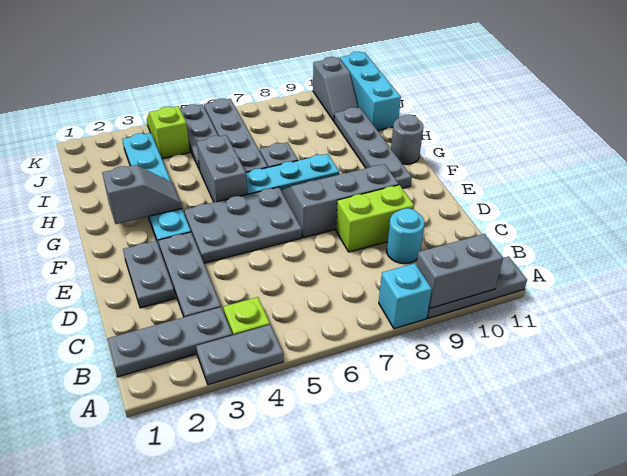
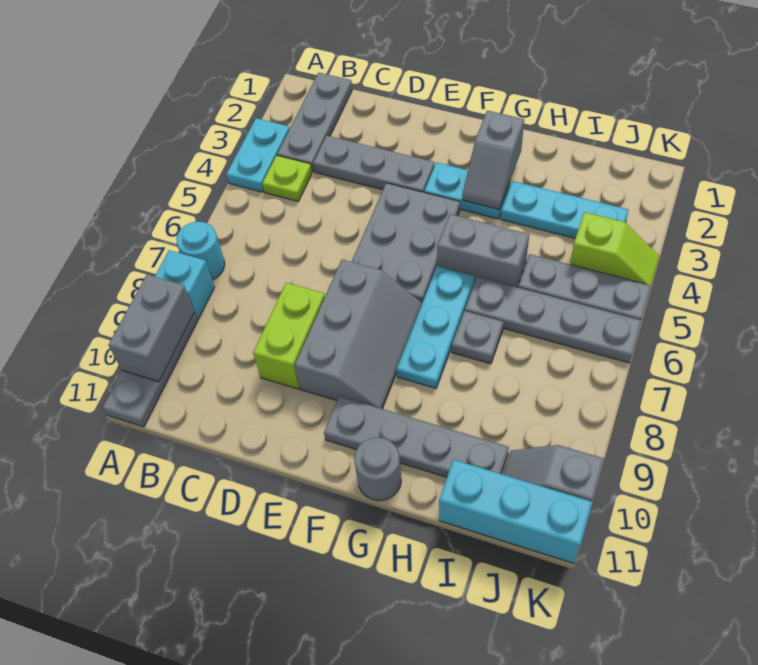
grey plate A3:A4 level 1 -> cyan plate A3:A4 level 1
cyan round brick C9 level 1 -> cyan round brick A7 level 1
grey plate D2:E2 level 1 -> none

